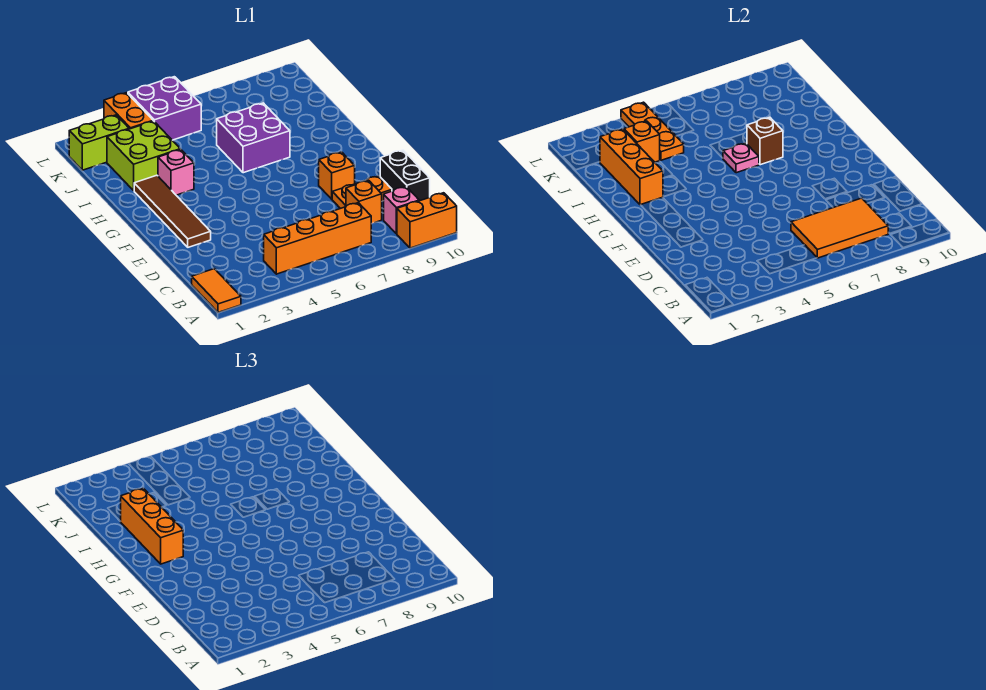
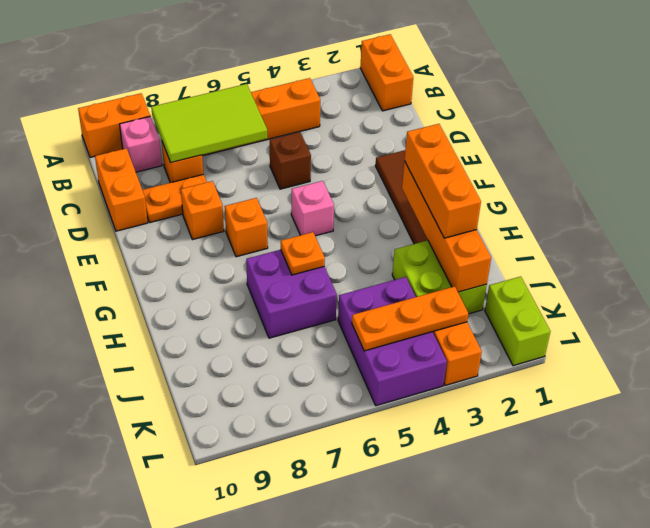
orange tile A1:B1 level 1 -> orange brick A1:B1 level 1
orange tile B6:C8 level 2 -> lime tile B6:C8 level 2
black brick C10:D10 level 1 -> orange brick C10:D10 level 1
orange brick H2:J2 level 2 -> orange brick G2:J2 level 2
pink brick H3 level 1 -> pink brick F5 level 1
pink plate H6 level 2 -> orange plate H6 level 2
brown brick H7 level 2 -> brown brick D5 level 1
orange brick J3 level 2 -> orange brick F7 level 1
orange plate J4:L4 level 2 -> orange plate K3:K5 level 2
lime brick K1:K2 level 1 -> lime brick K1:L1 level 1
purple brick K4:L5 level 1 -> purple brick J4:L5 level 1

